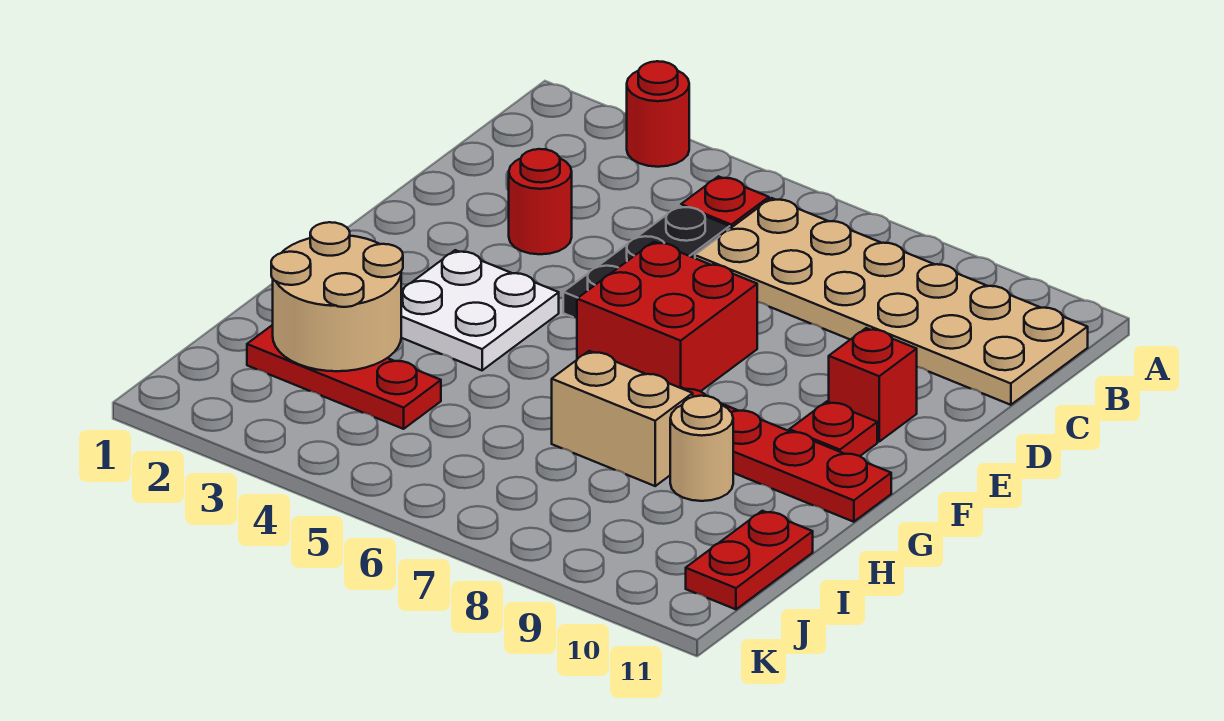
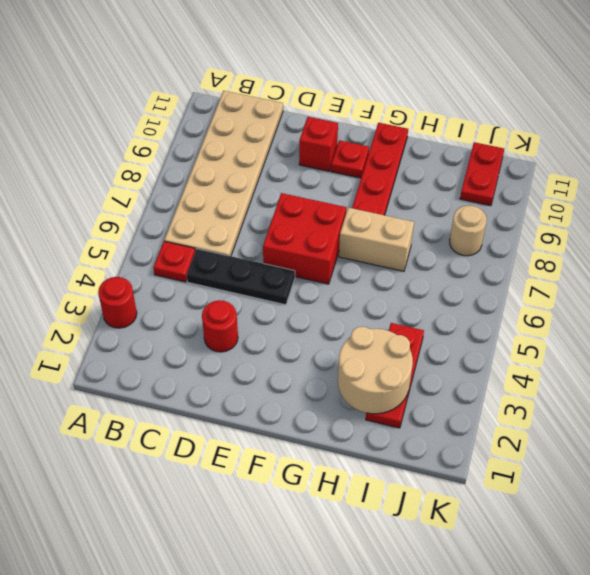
white plate F3:G4 level 1 -> none
tan brick H7:H8 level 1 -> tan brick G7:H7 level 1
tan round brick H9 level 1 -> tan round brick J8 level 1
red plate I11:J11 level 1 -> red plate J10:J11 level 1

